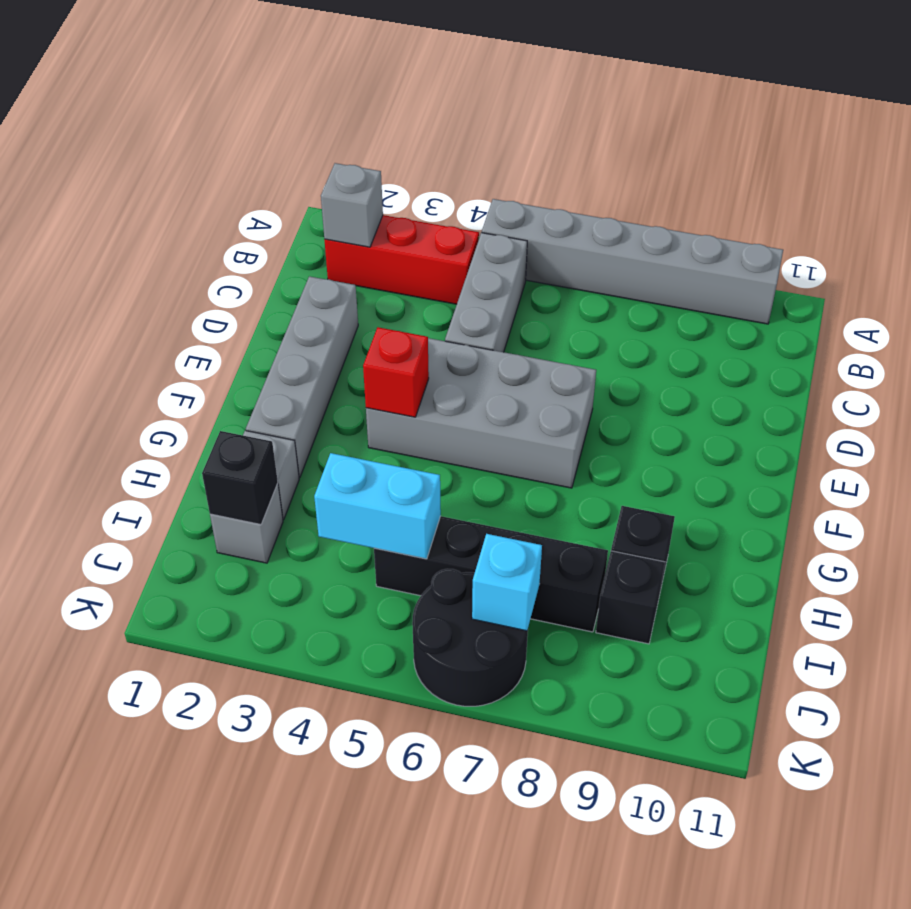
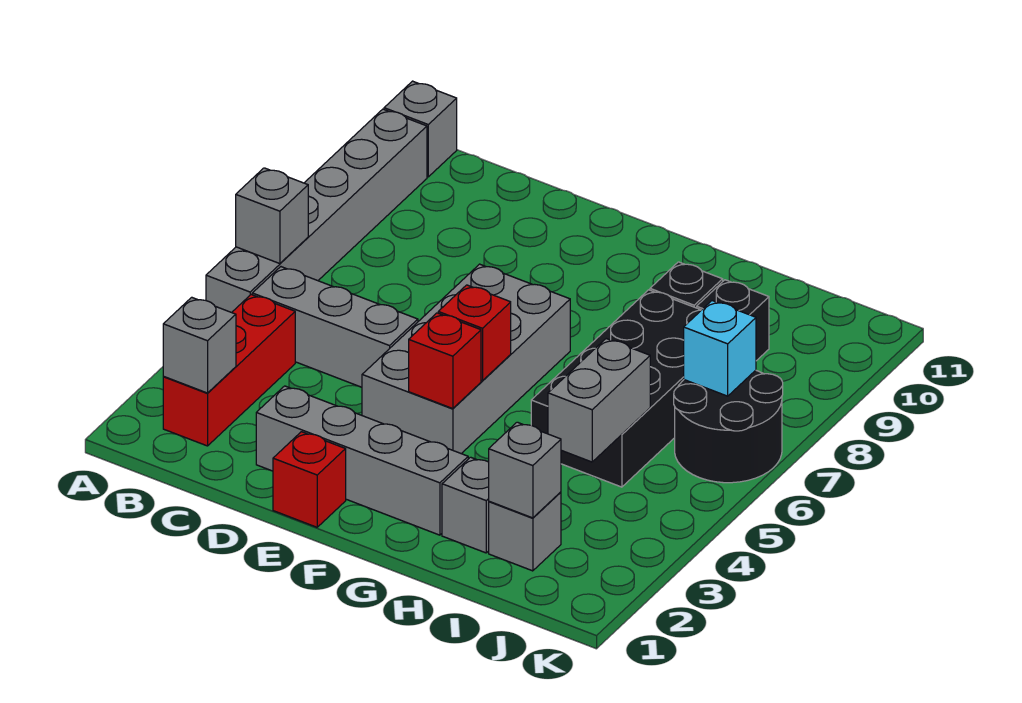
none -> grey brick A6 level 2
none -> grey brick A11 level 1
none -> red brick E1 level 1
none -> red brick F5 level 2
black brick I2 level 2 -> grey brick I2 level 2
cyan brick I4:I5 level 2 -> grey brick I4:I5 level 2
black brick I5:I8 level 1 -> black brick H5:I8 level 1

